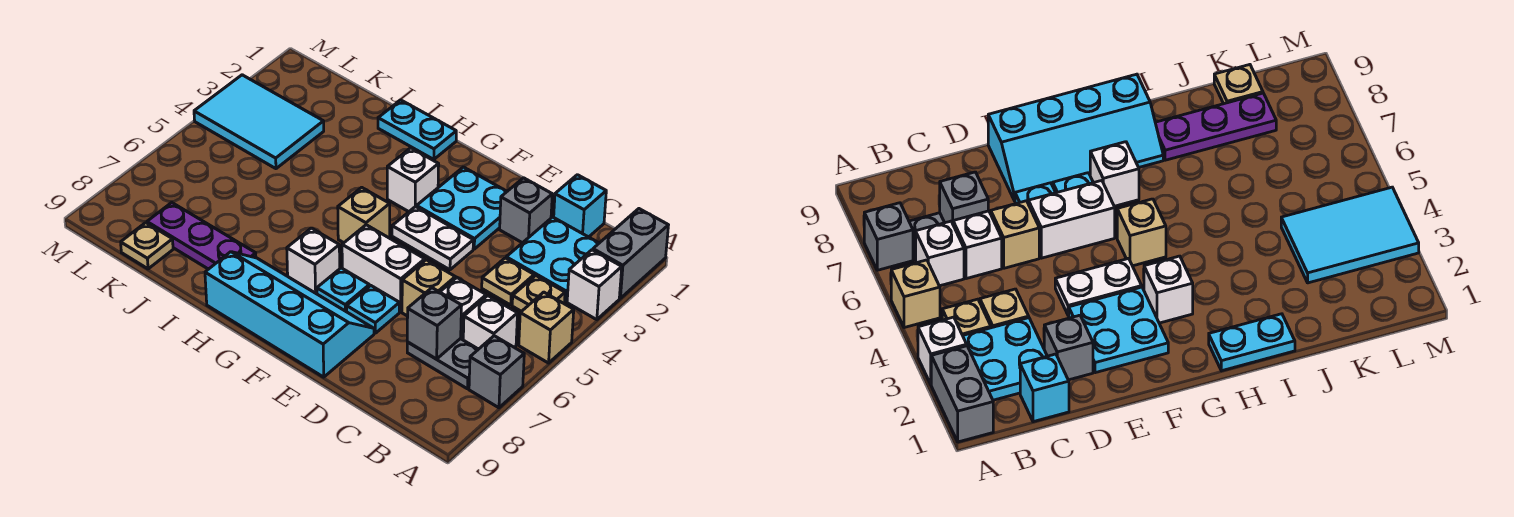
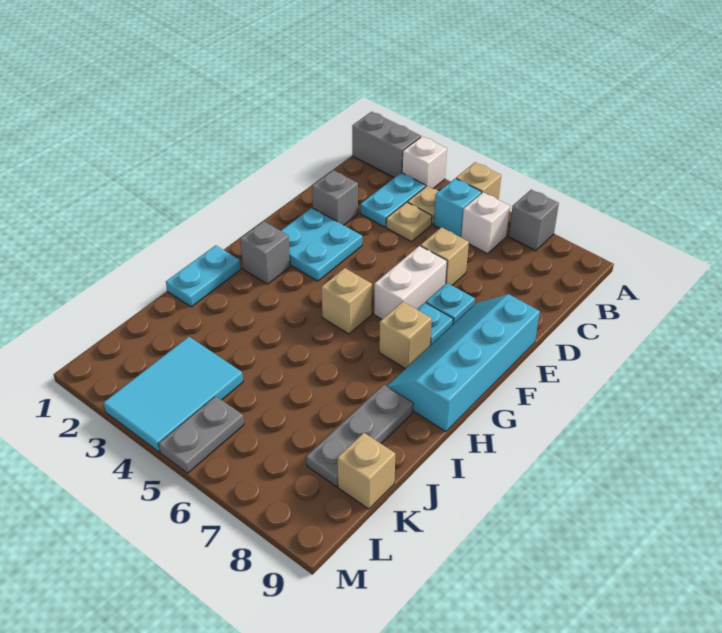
cyan plate B2:C3 level 1 -> cyan plate B3:C3 level 1
grey plate B7:C7 level 1 -> grey plate L5:M5 level 1
cyan brick C1 level 1 -> cyan brick B5 level 1
white brick C6 level 1 -> none
grey brick C7 level 2 -> grey brick G2 level 1
white plate E4:F4 level 1 -> none
white brick G3 level 1 -> none
white brick G7 level 1 -> tan brick G7 level 1
purple plate I8:K8 level 1 -> grey plate I8:K8 level 1
tan plate K9 level 1 -> tan brick K9 level 1

